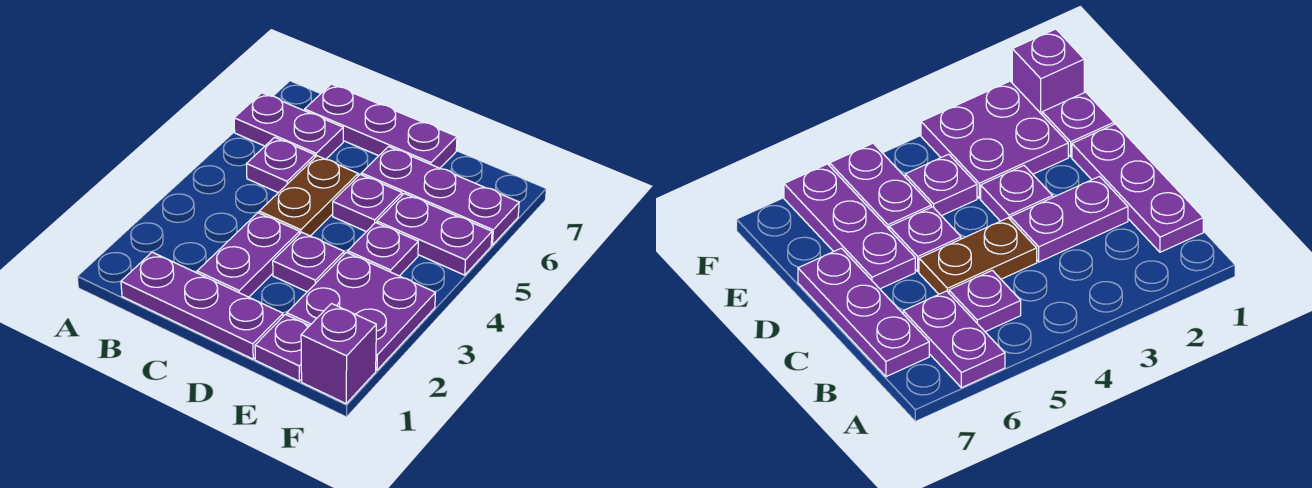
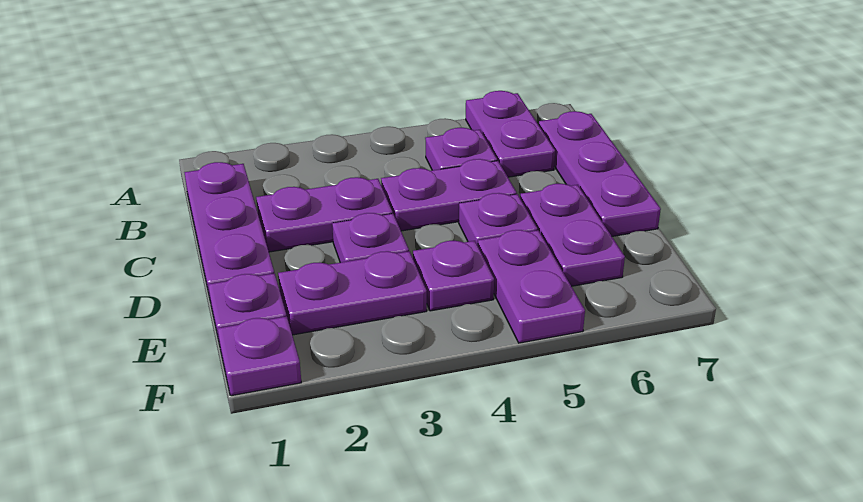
brown plate C4:C5 level 1 -> purple plate C4:C5 level 1
purple plate D6:F6 level 1 -> purple plate D6:E6 level 1
purple plate E2:F3 level 1 -> purple plate E2:E3 level 1
purple brick F1 level 1 -> purple plate F1 level 1

